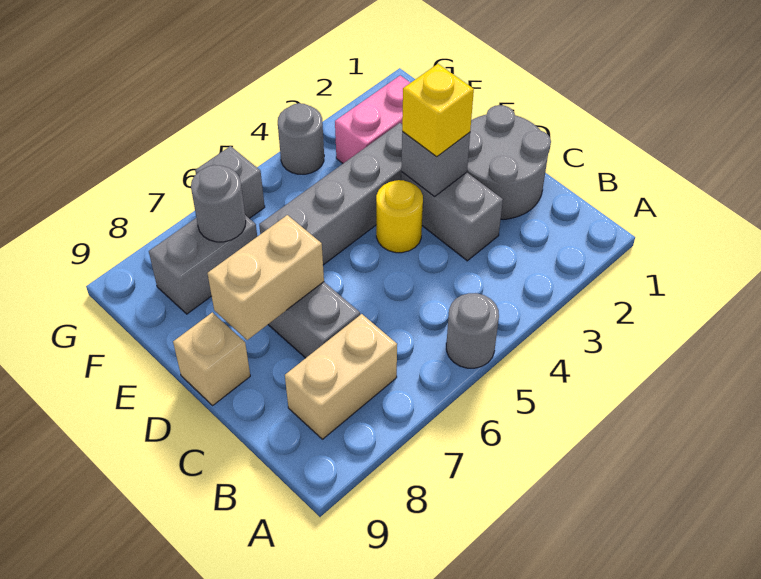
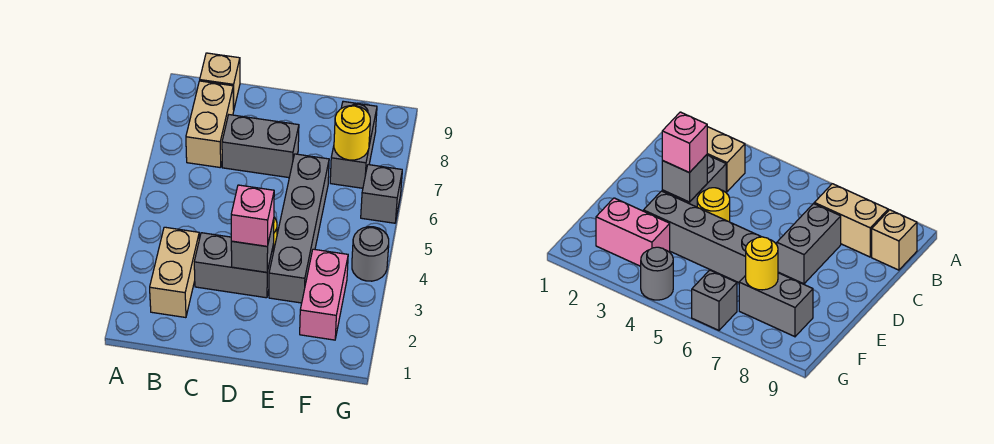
grey round brick A5 level 1 -> none
grey round brick C1:D2 level 1 -> none
yellow brick D3 level 3 -> pink brick D3 level 3
tan brick D7:D8 level 2 -> tan brick B2:B3 level 1
tan brick D9 level 1 -> tan brick B9 level 1
grey round brick F7 level 2 -> yellow round brick F7 level 2

